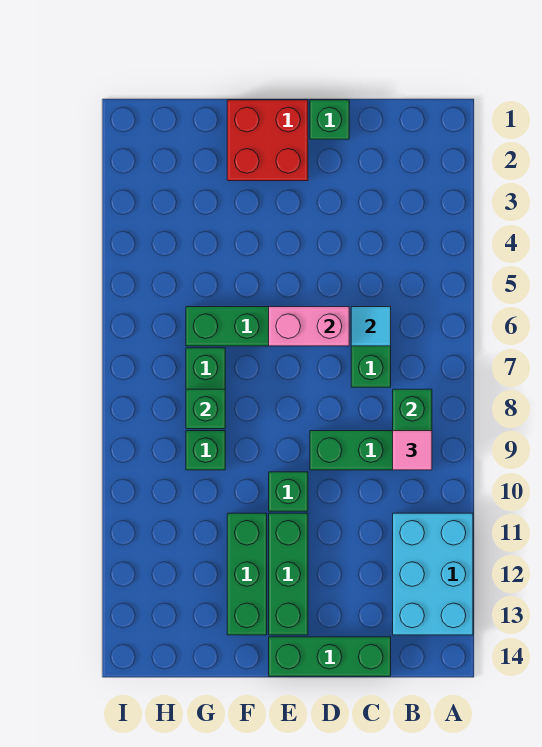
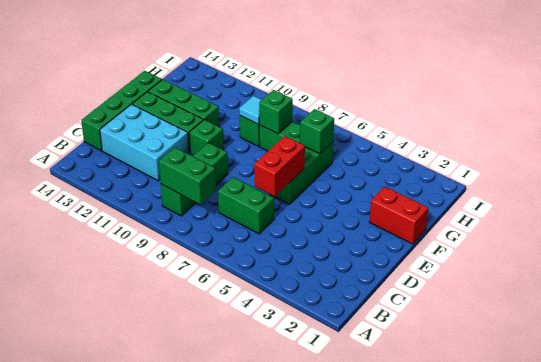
cyan brick A11:B13 level 1 -> cyan brick C11:D13 level 1
pink tile B9 level 3 -> none
cyan tile C6 level 2 -> cyan tile G9 level 2
green brick C14:E14 level 1 -> green brick C14:F14 level 1
green brick D1 level 1 -> green brick G6 level 2
pink brick D6:E6 level 2 -> red brick D6:E6 level 2
red brick E1:F2 level 1 -> red brick F1:F2 level 1

